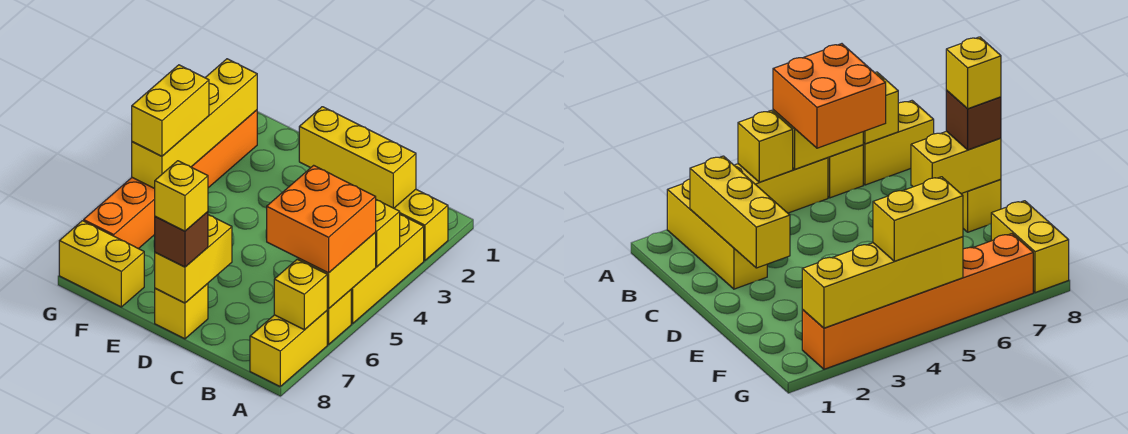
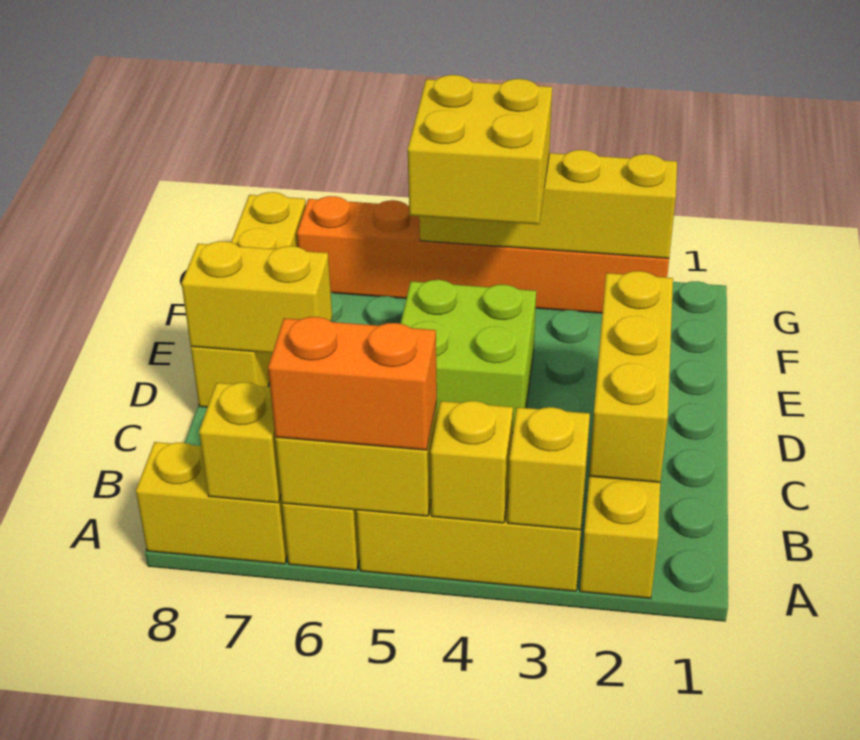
orange brick A5:B6 level 3 -> orange brick A5:A6 level 3
none -> lime brick D4:E5 level 1
brown brick D8 level 3 -> none
yellow brick D8 level 4 -> yellow brick A3 level 2
yellow brick G4:G5 level 3 -> yellow brick F4:G5 level 3

